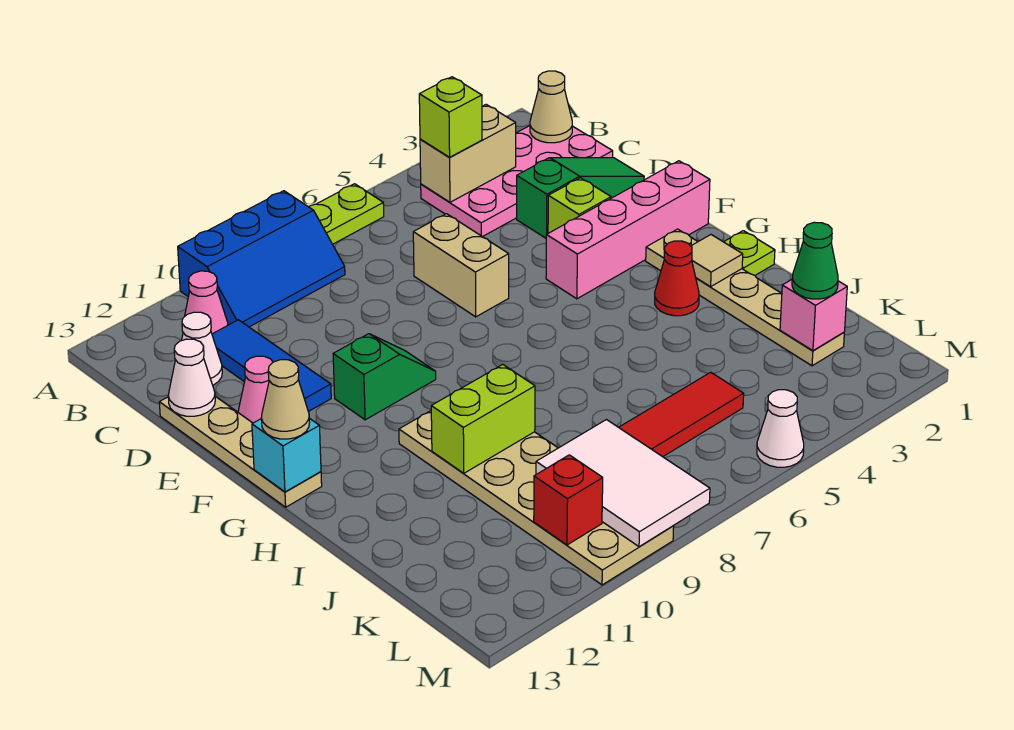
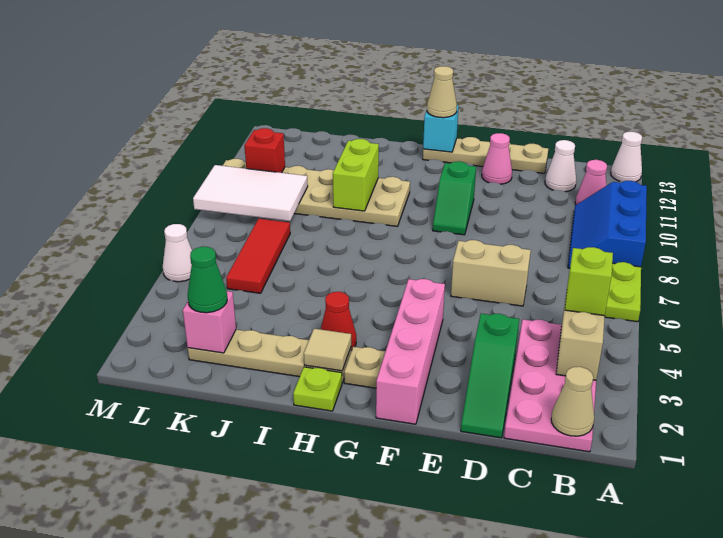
blue tile C11:E11 level 1 -> none
white cone D13 level 2 -> white cone A13 level 1
lime brick E3 level 1 -> none

